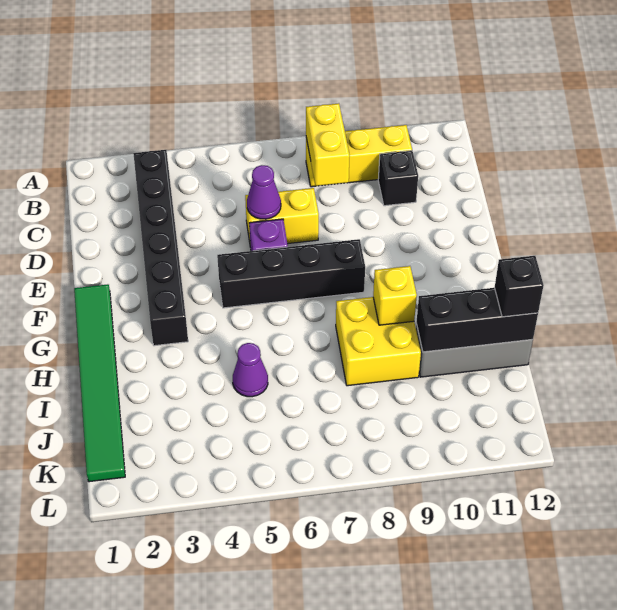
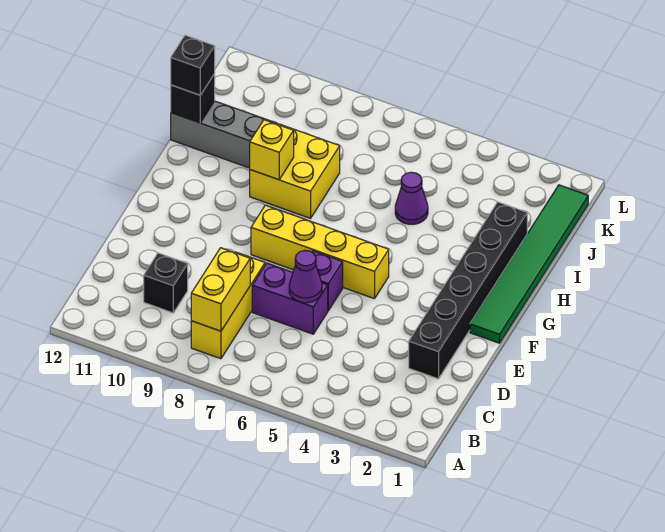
black brick B3:G3 level 1 -> black brick D2:I2 level 1
yellow brick B8:B10 level 1 -> yellow brick B8:D8 level 1
yellow brick D6:D7 level 1 -> purple brick D6:D7 level 1
black brick F5:F8 level 1 -> yellow brick F5:F8 level 1
black brick I10:I12 level 2 -> black brick I12 level 2

